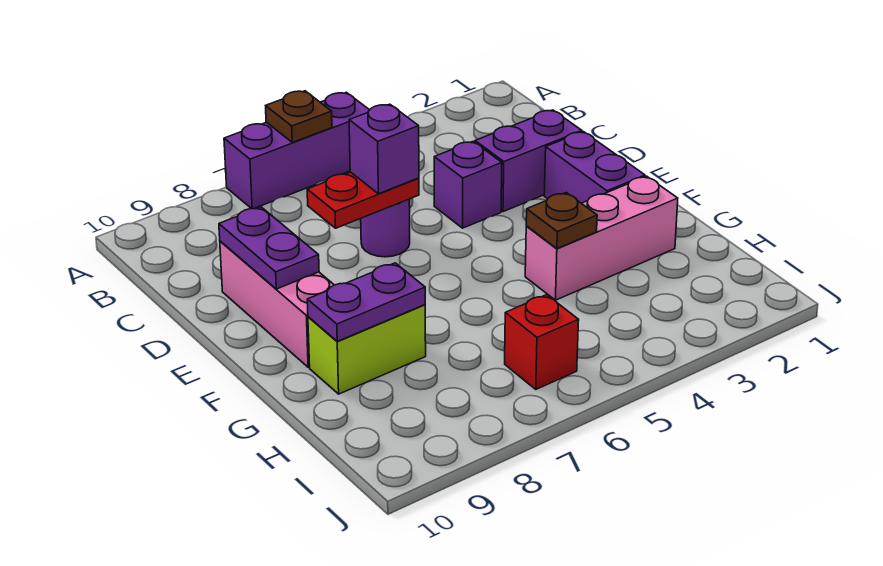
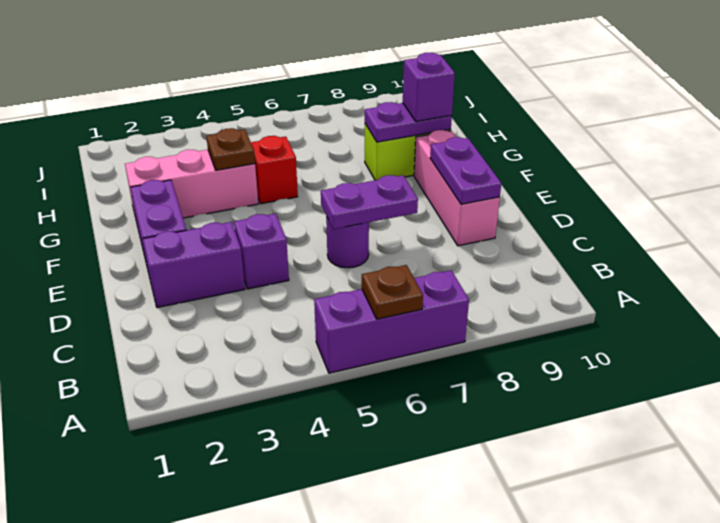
red plate D6:D7 level 2 -> purple plate D6:D7 level 2
purple brick D6 level 3 -> purple brick G9 level 3
red brick I6 level 1 -> red brick G5 level 1

